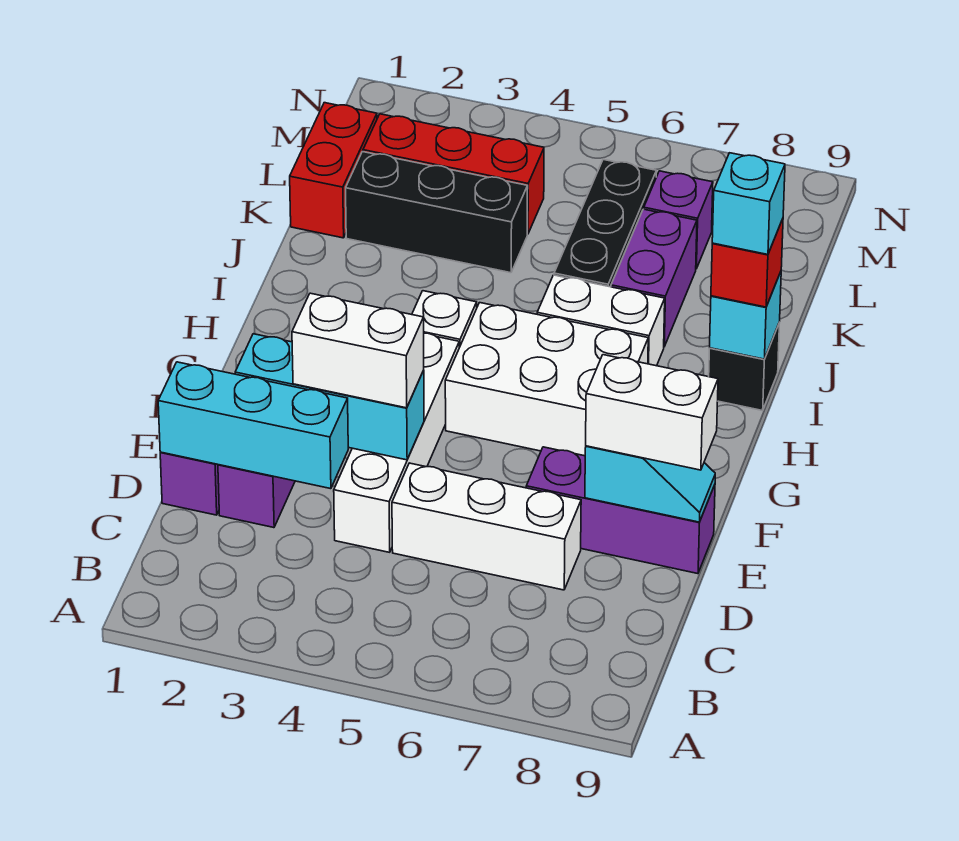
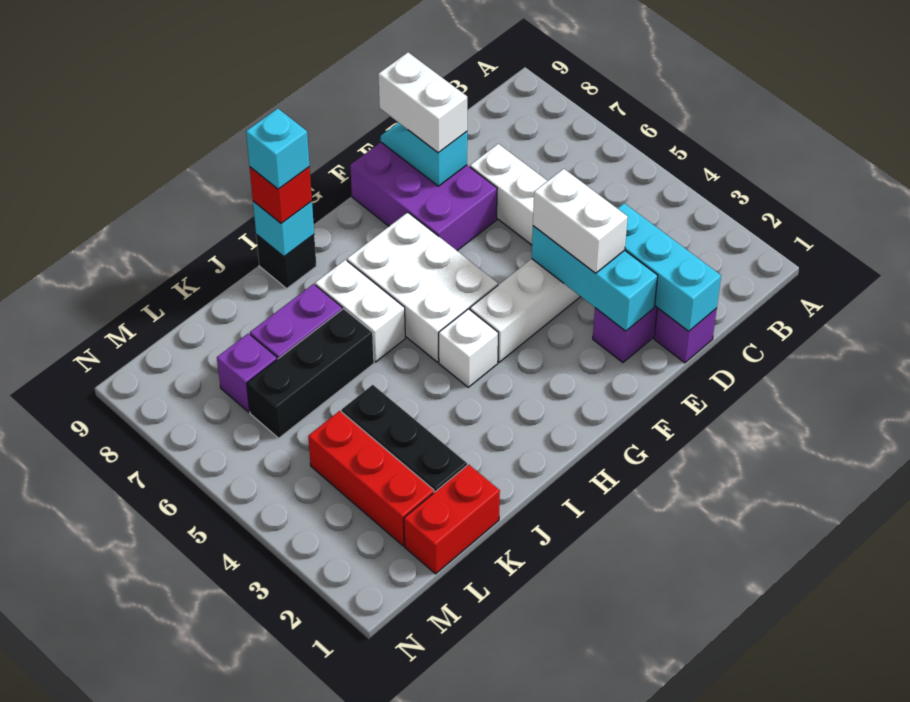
purple brick E7:E9 level 1 -> purple brick E7:F9 level 1

